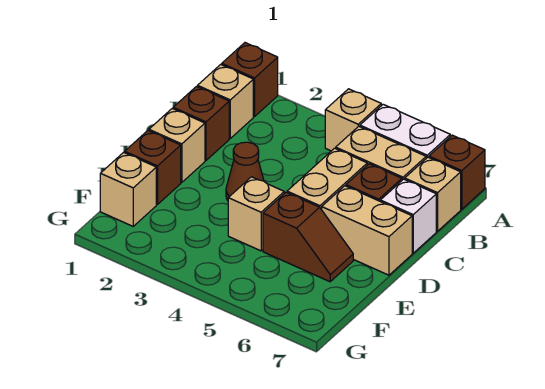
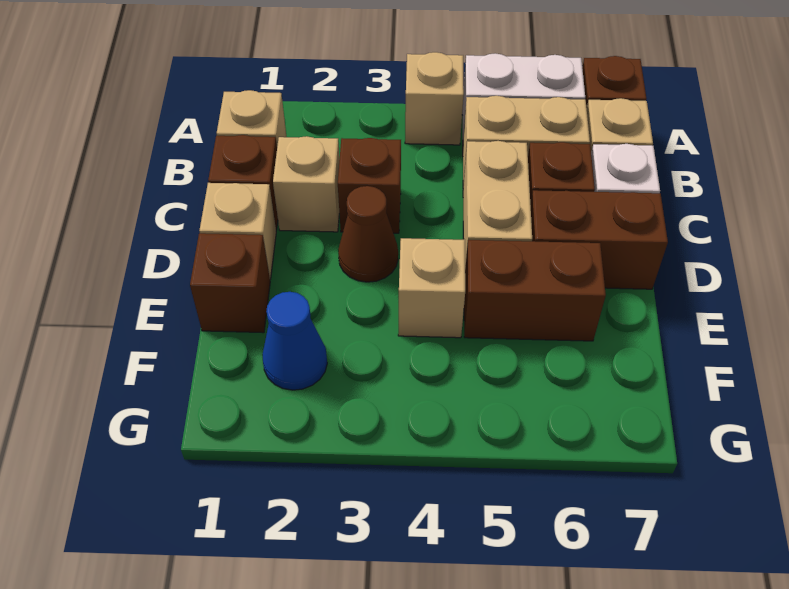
brown brick A1 level 1 -> brown brick C3 level 1
tan brick D6:D7 level 1 -> brown brick D6:D7 level 1
brown slope E5:E6 level 1 top 5 -> brown brick E5:E6 level 1
tan brick F1 level 1 -> tan brick C2 level 1
none -> blue cone F2 level 1

